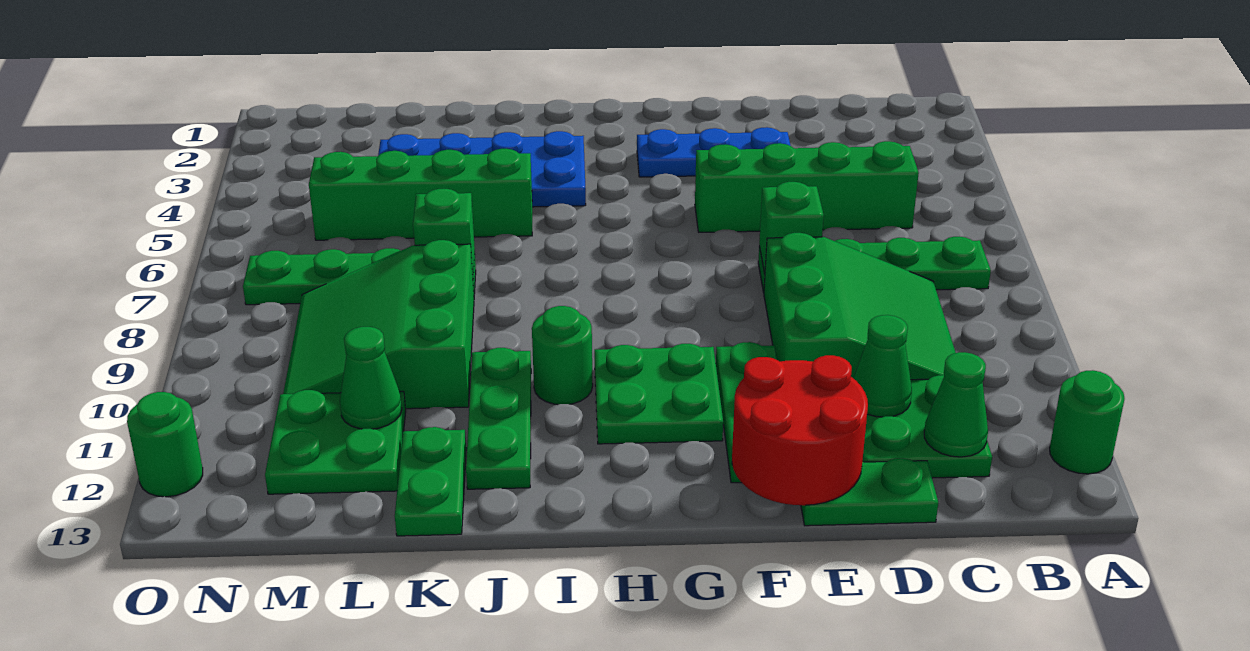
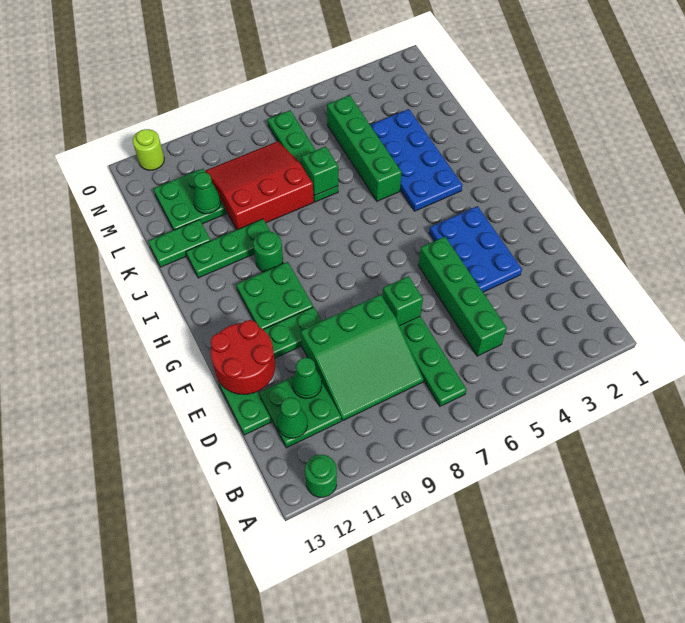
blue plate E3:G3 level 1 -> blue plate E3:G4 level 1
green slope K8:M10 level 1 top K -> red slope K8:M10 level 1 top K
green round brick O12 level 1 -> lime round brick O12 level 1

